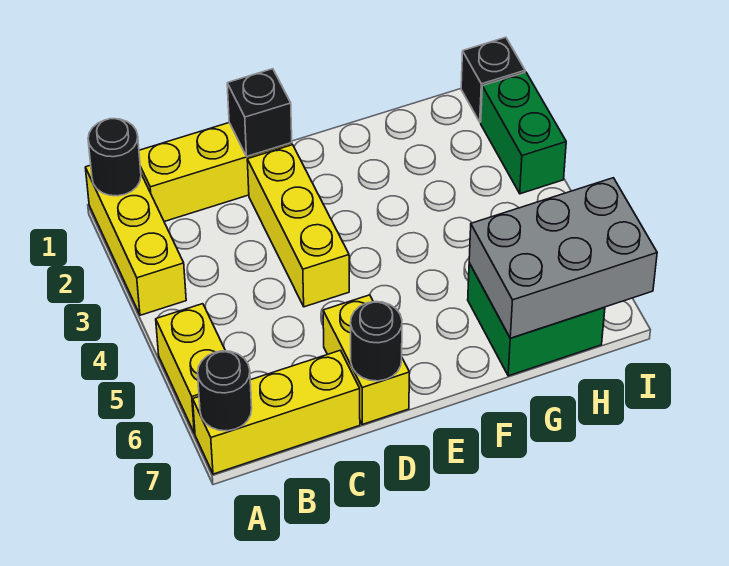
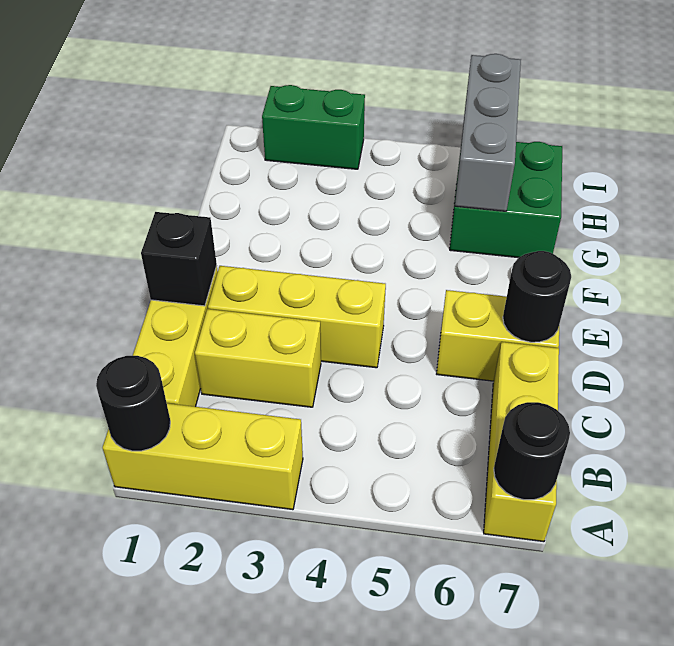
yellow brick A5:A6 level 1 -> yellow brick C2:C3 level 1
grey brick G6:I7 level 2 -> grey brick G6:I6 level 2
black brick I1 level 1 -> none

